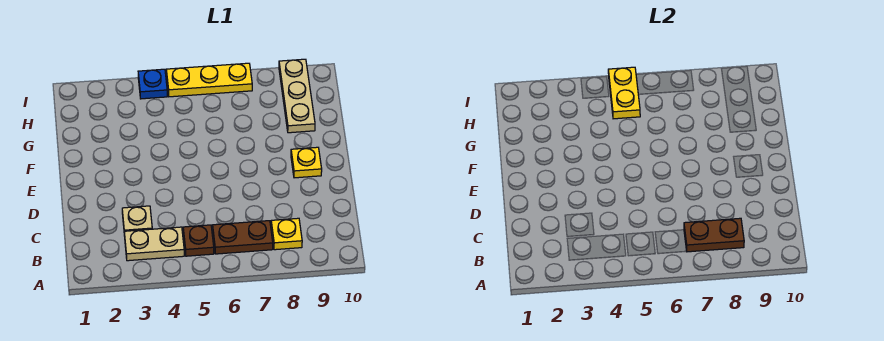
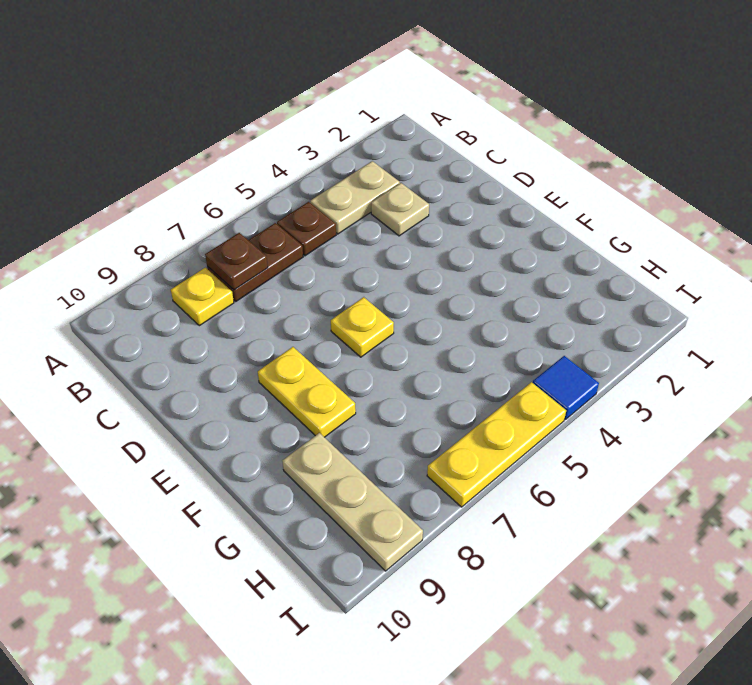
brown plate B7:B8 level 2 -> brown plate B7 level 2
yellow plate E9 level 1 -> yellow plate E6 level 1
yellow plate H5:I5 level 2 -> yellow plate E8:F8 level 1
blue plate I4 level 1 -> blue tile I4 level 1

